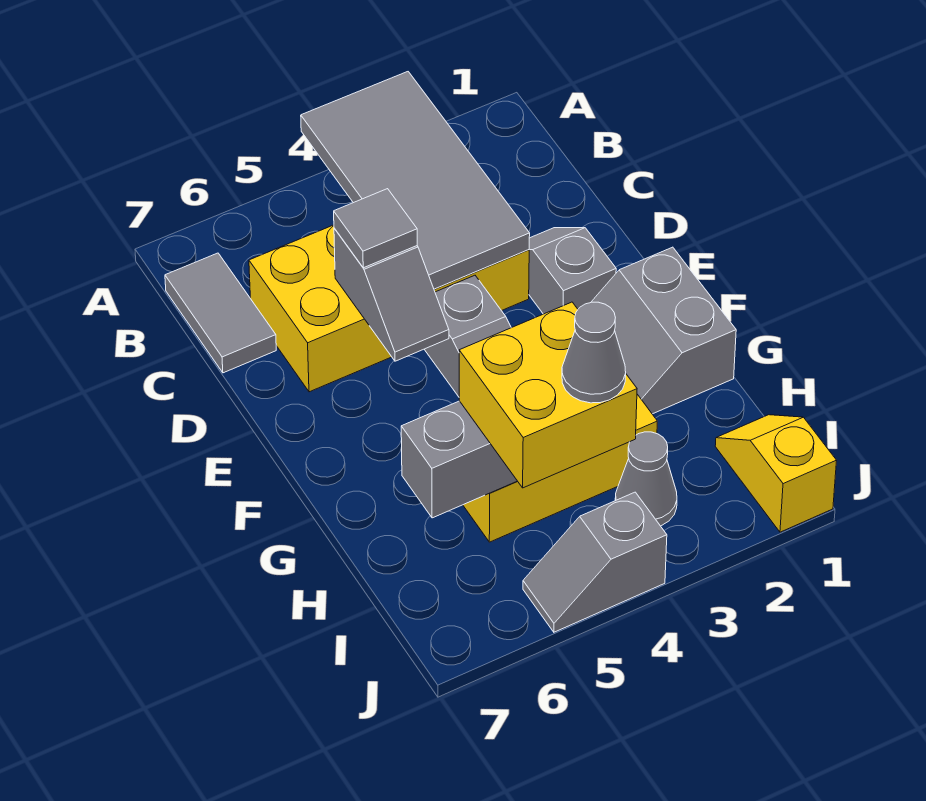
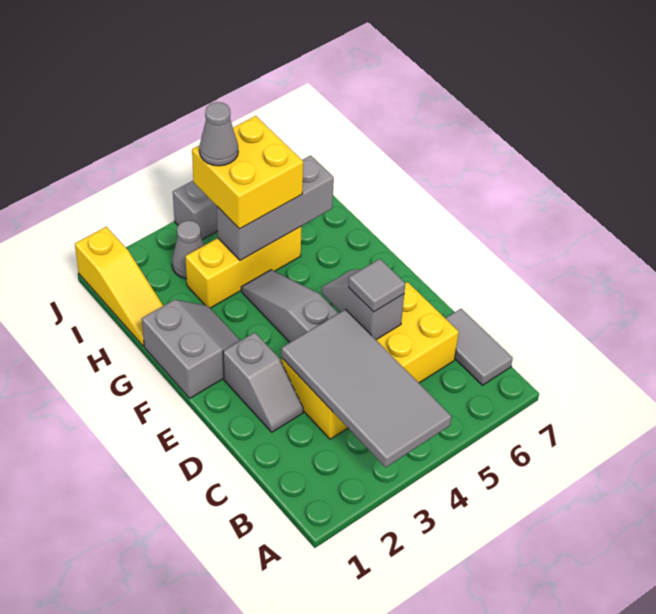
yellow slope I1:J1 level 1 top J -> yellow slope H1:J1 level 1 top J

